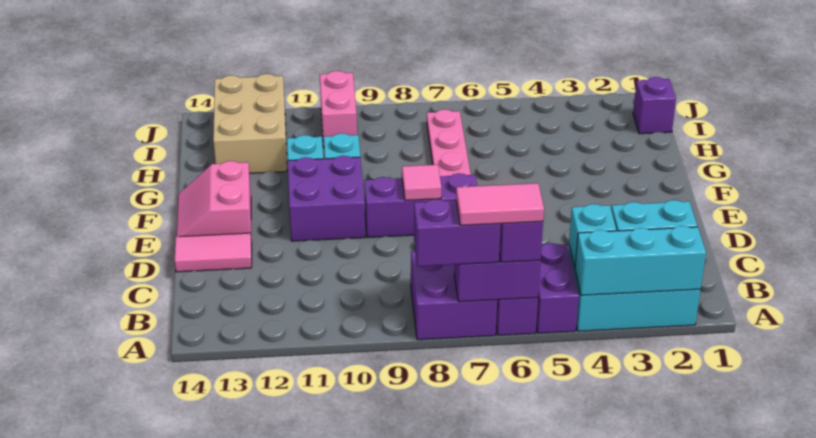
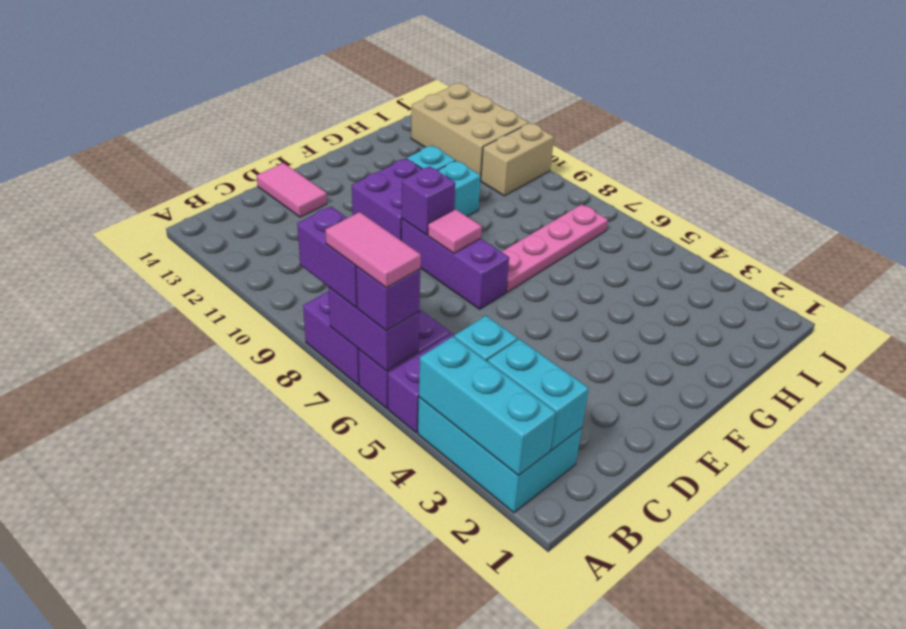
pink slope E13:F14 level 1 top 13 -> none
tan brick H12:J13 level 1 -> tan brick I11:J13 level 1
purple brick I1 level 1 -> purple brick E9 level 2
pink brick I10:J10 level 1 -> tan brick I10:J10 level 1

